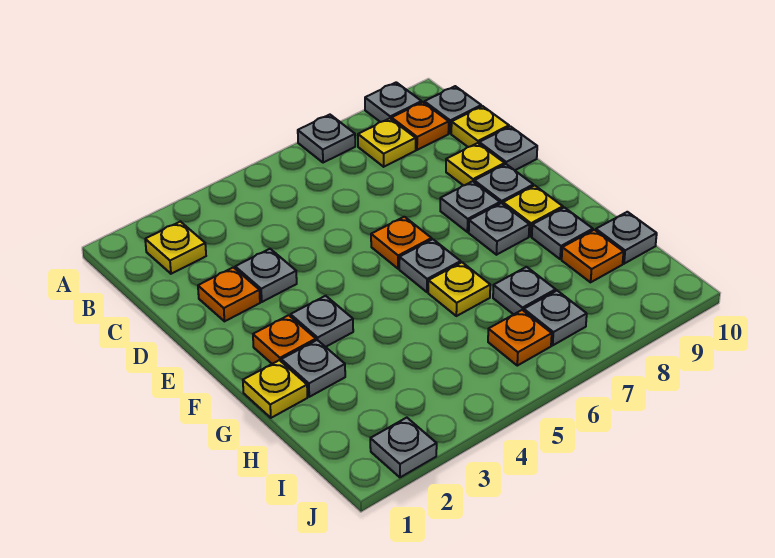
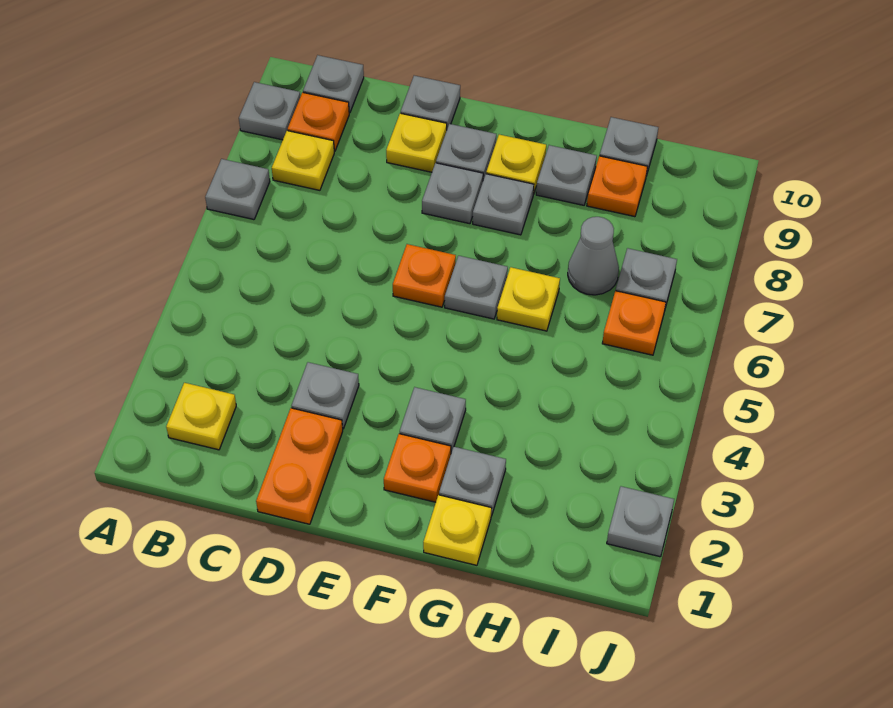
yellow plate C10 level 1 -> none
orange plate D2 level 1 -> orange plate D1:D2 level 1
grey plate H7 level 1 -> grey cone H7 level 1

